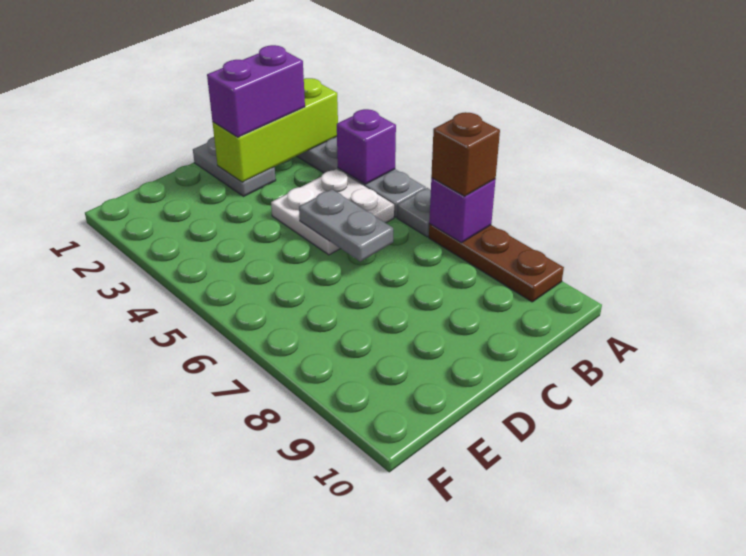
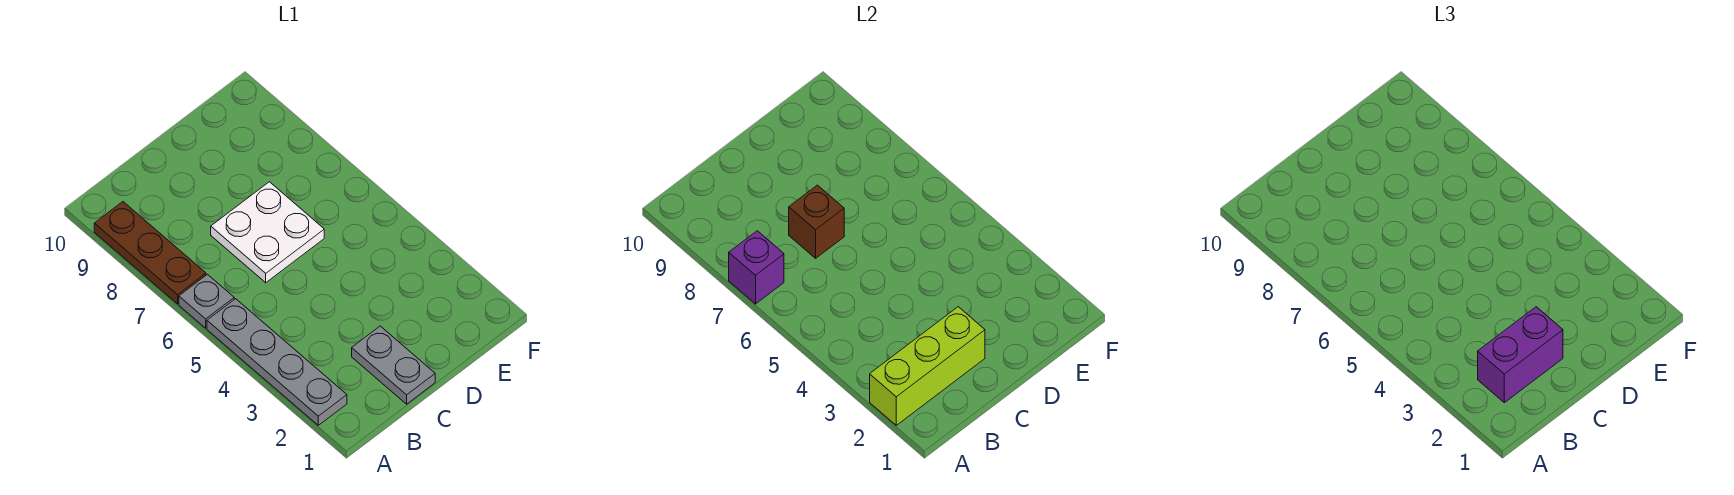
purple brick A4 level 2 -> none
brown brick A7 level 3 -> brown brick C7 level 2
white plate B4:C5 level 1 -> white plate C6:D7 level 1
grey plate C5:C6 level 2 -> none

